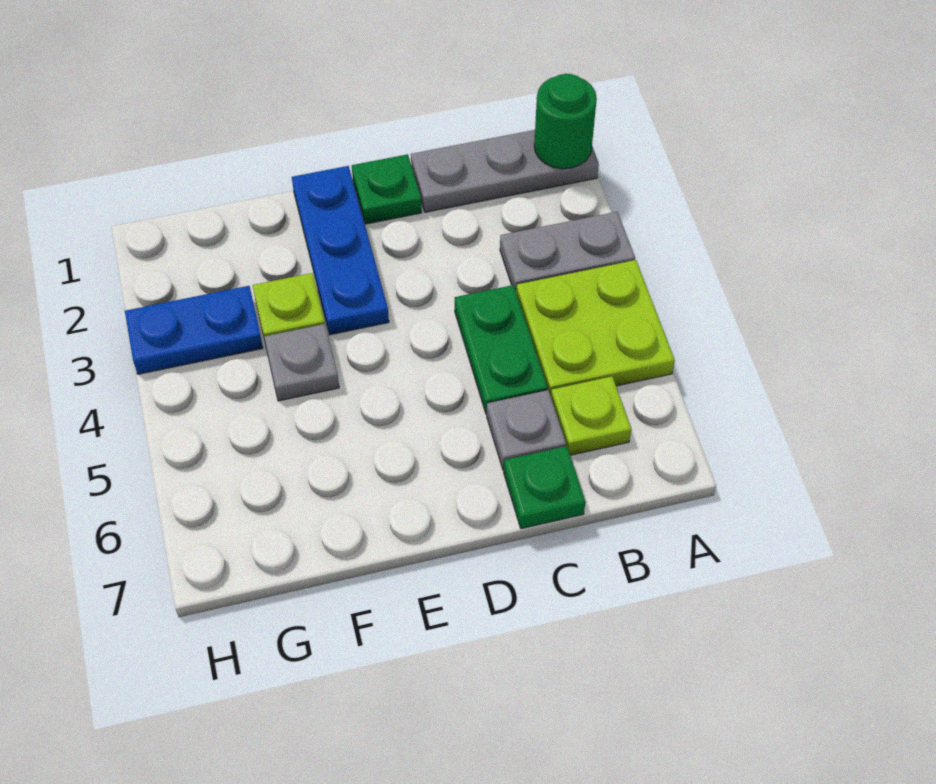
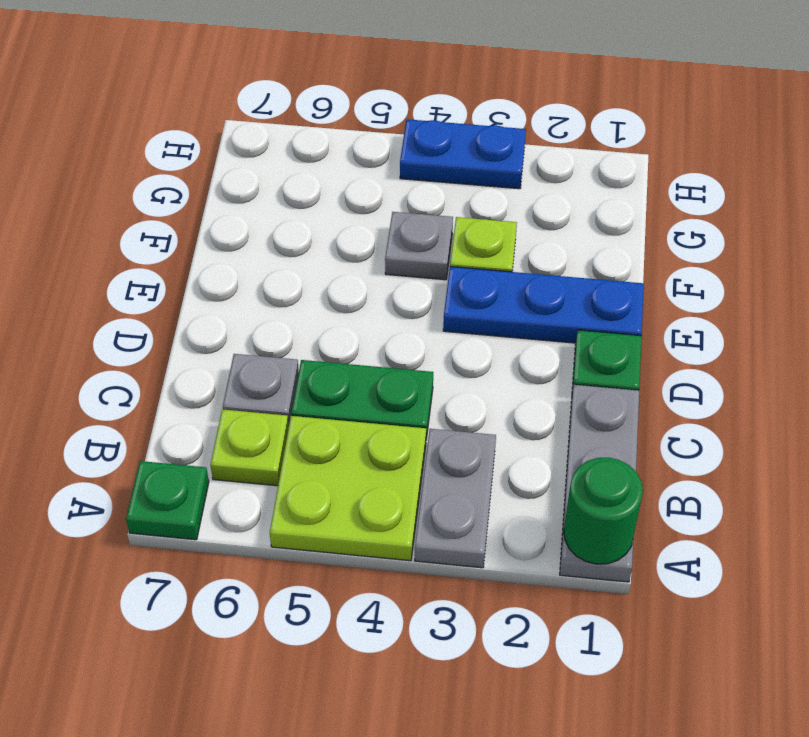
green plate C7 level 1 -> green plate A7 level 1
blue plate G3:H3 level 1 -> blue plate H3:H4 level 1

